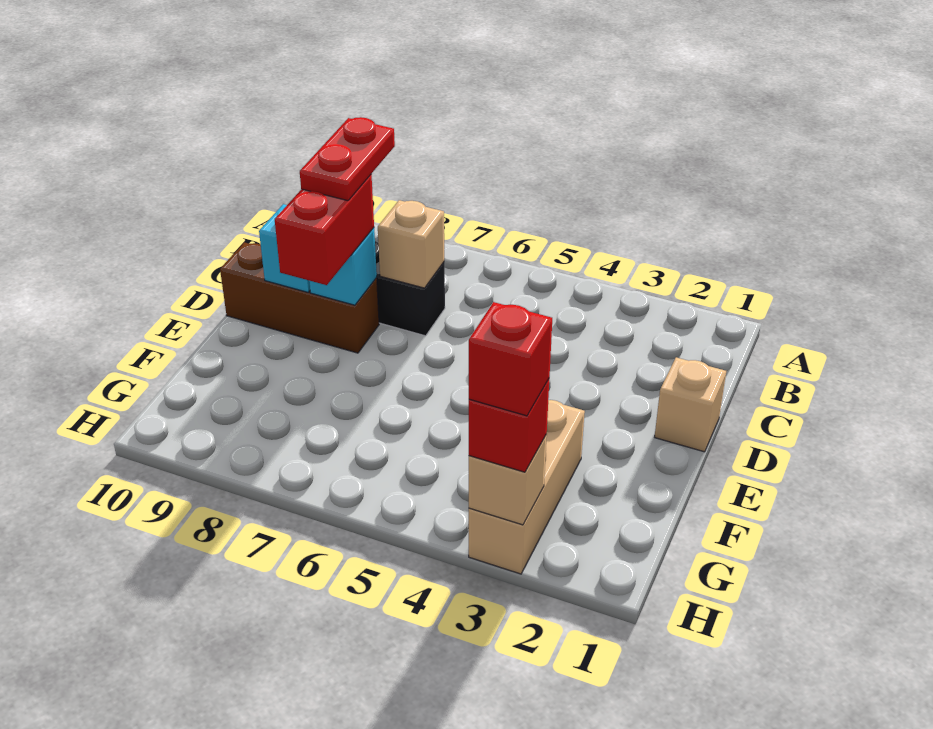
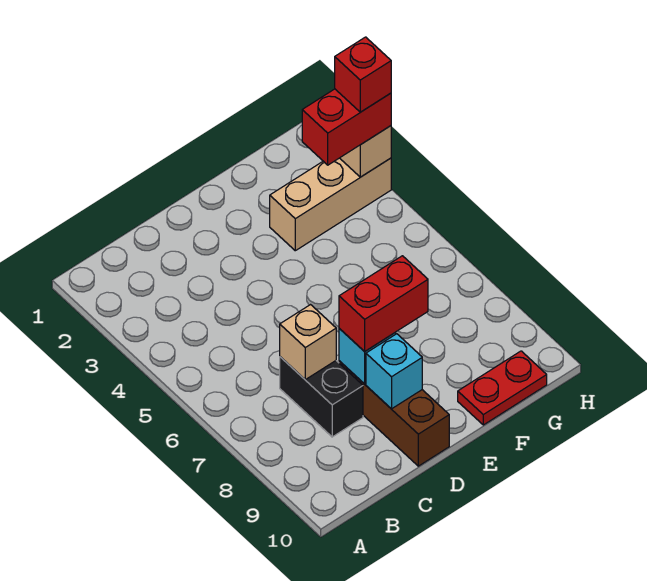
red plate C8:D8 level 4 -> red plate F10:G10 level 1
tan brick D1 level 1 -> none
red brick H3 level 3 -> red brick G3:H3 level 3

